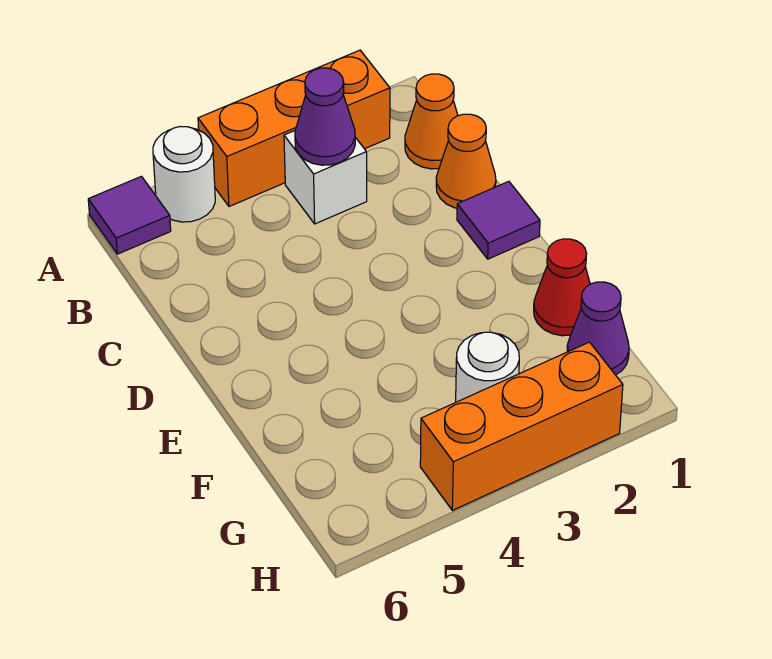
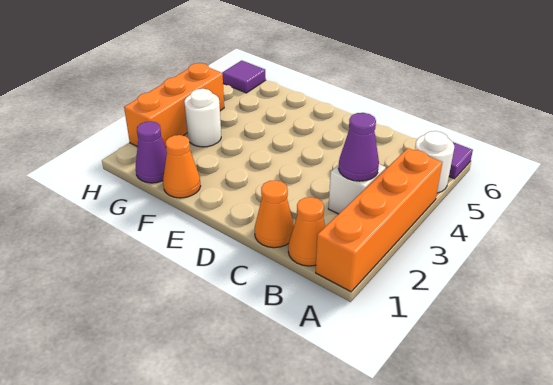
orange brick A2:A4 level 1 -> orange brick A1:A4 level 1
purple tile D1 level 1 -> purple tile H6 level 1
red cone F1 level 1 -> orange cone F1 level 1

